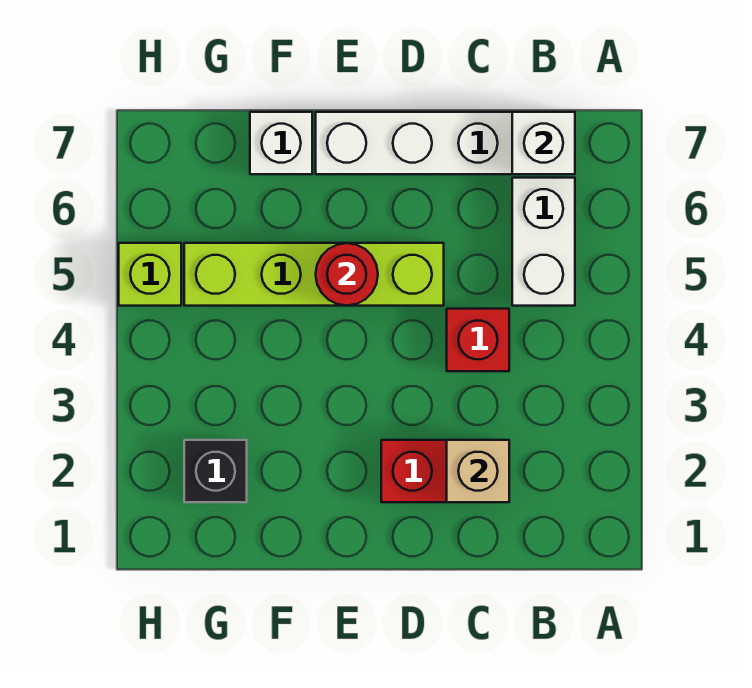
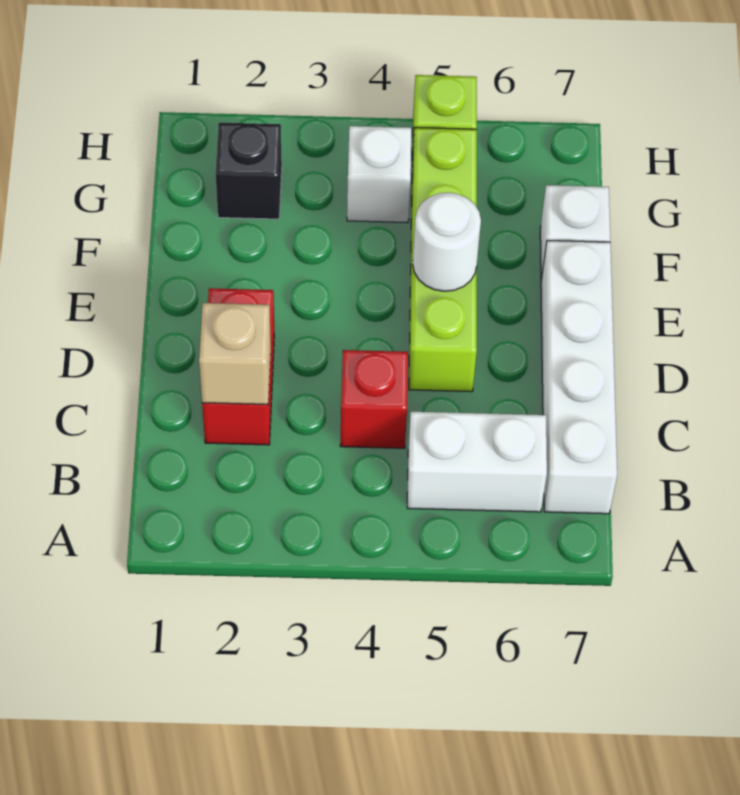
white brick B7 level 2 -> white brick G4 level 1
red round brick E5 level 2 -> white round brick E5 level 2

